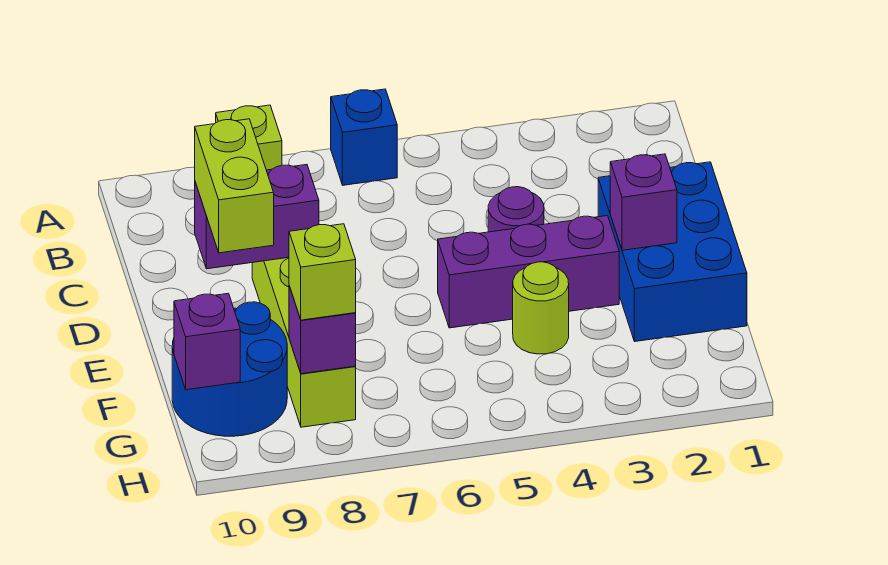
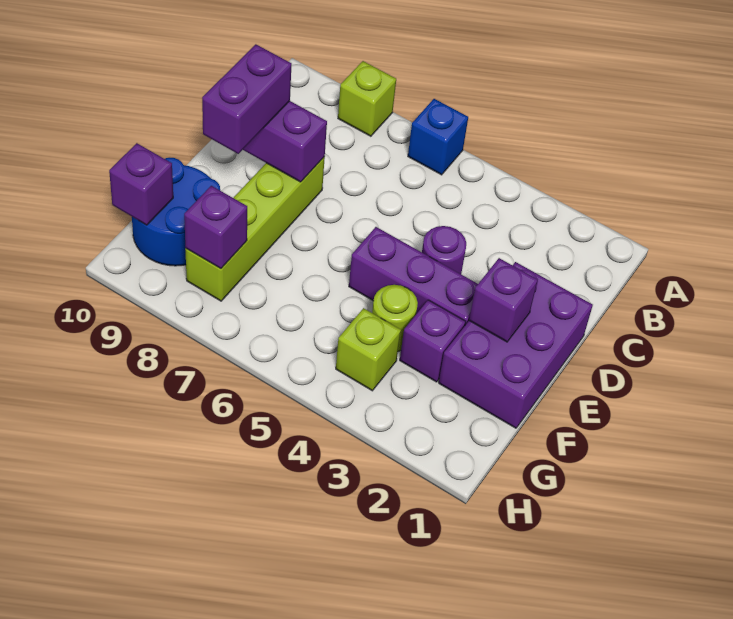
blue brick D1:F2 level 1 -> purple brick D1:F2 level 1
lime brick D9:E9 level 3 -> purple brick D9:E9 level 3
none -> purple brick F3 level 1
lime brick G8 level 3 -> lime brick G4 level 1

